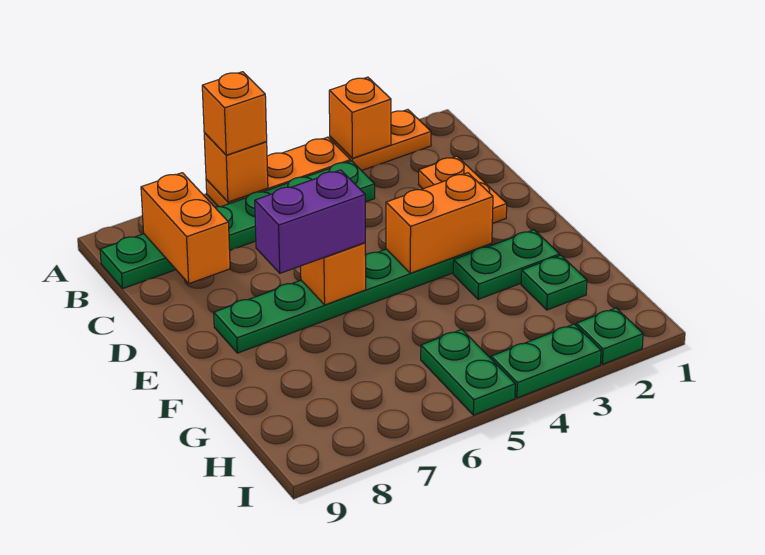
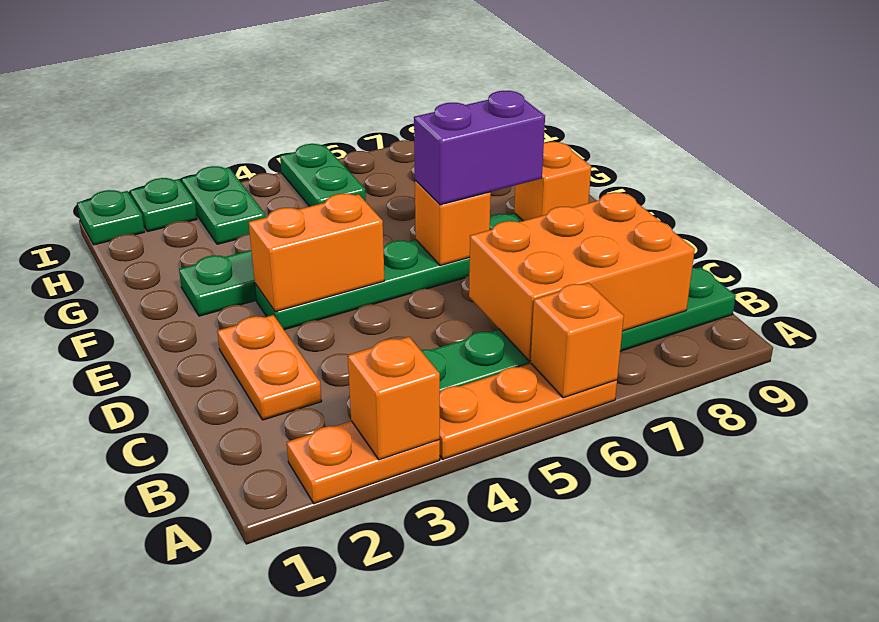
orange brick A6 level 3 -> orange brick E8 level 2
orange brick B8:C8 level 2 -> orange brick B6:C8 level 2
green plate G2 level 1 -> green plate I1 level 1
green plate I3:I4 level 1 -> green plate H3:I3 level 1

